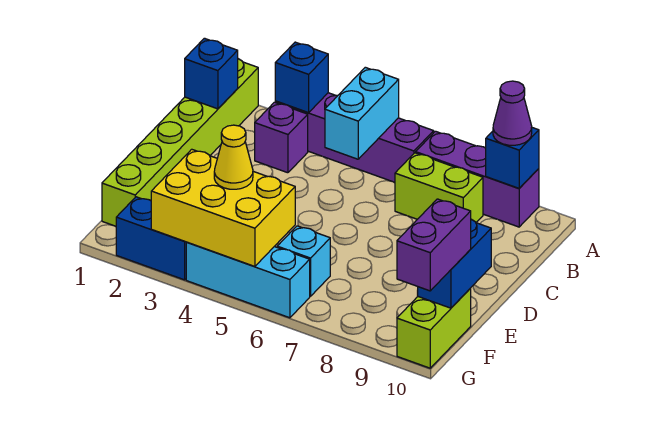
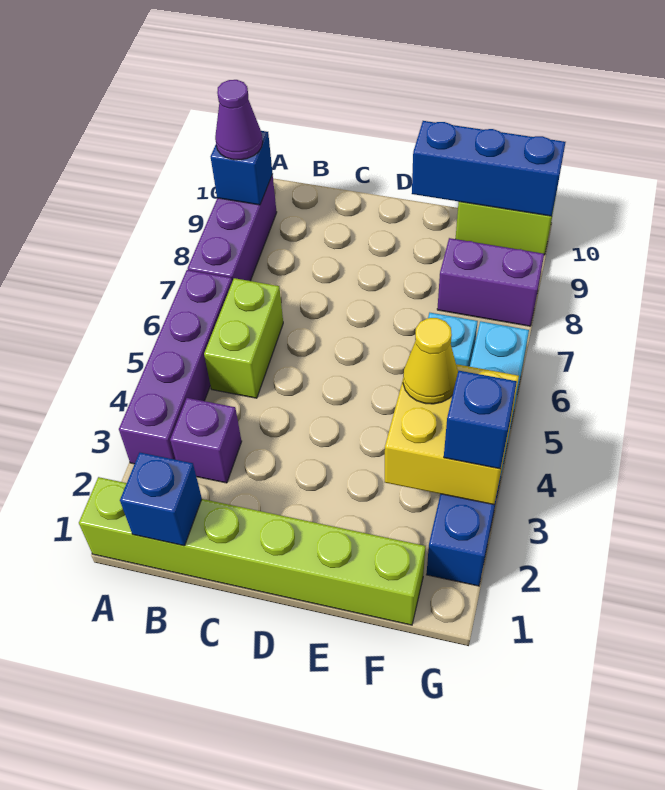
blue brick A3 level 2 -> blue brick G3 level 3
cyan brick A5:B5 level 2 -> none
lime brick B7:B8 level 1 -> lime brick B5:B6 level 1
blue brick E10:F10 level 2 -> blue brick E10:G10 level 2
yellow brick F3:G5 level 2 -> yellow brick F3:G4 level 2
purple brick F10:G10 level 3 -> purple brick F8:G8 level 1

